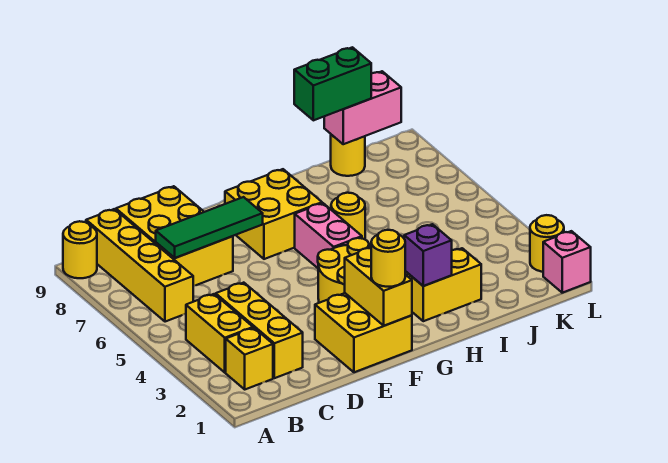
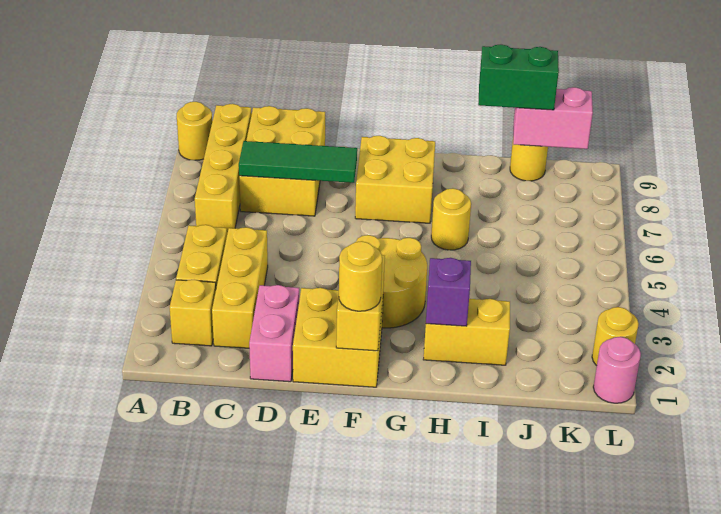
pink brick G5:G6 level 1 -> pink brick D1:D2 level 1
pink brick L1 level 1 -> pink round brick L1 level 1

